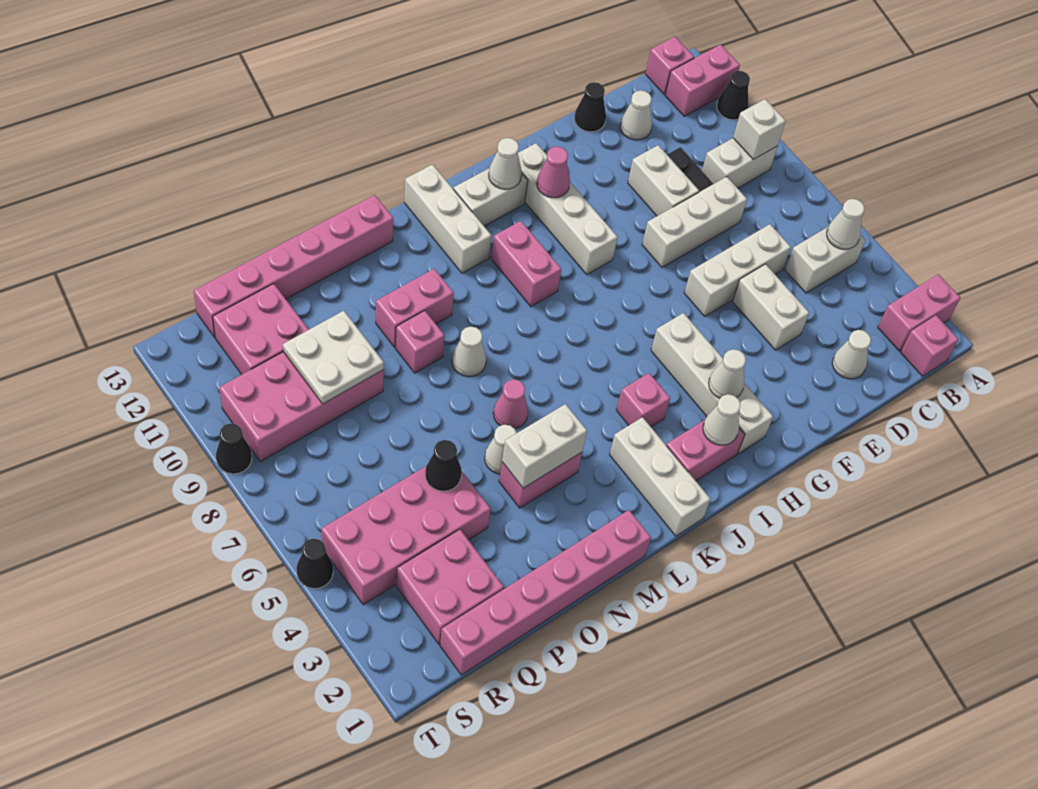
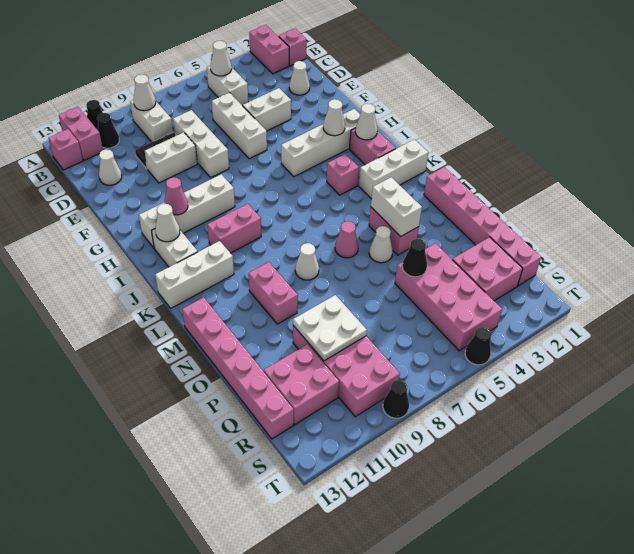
white brick B9 level 2 -> white cone B9 level 2
black cone E13 level 1 -> black cone B11 level 1
pink brick N9 level 1 -> none

